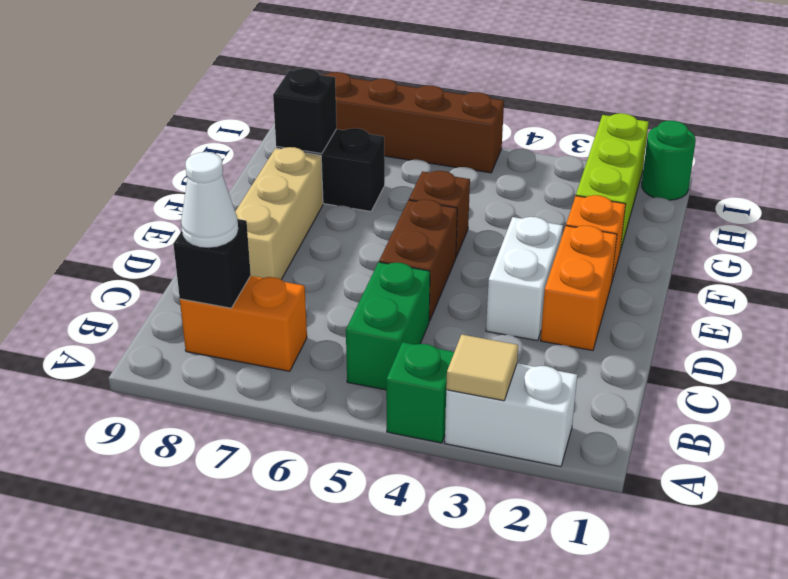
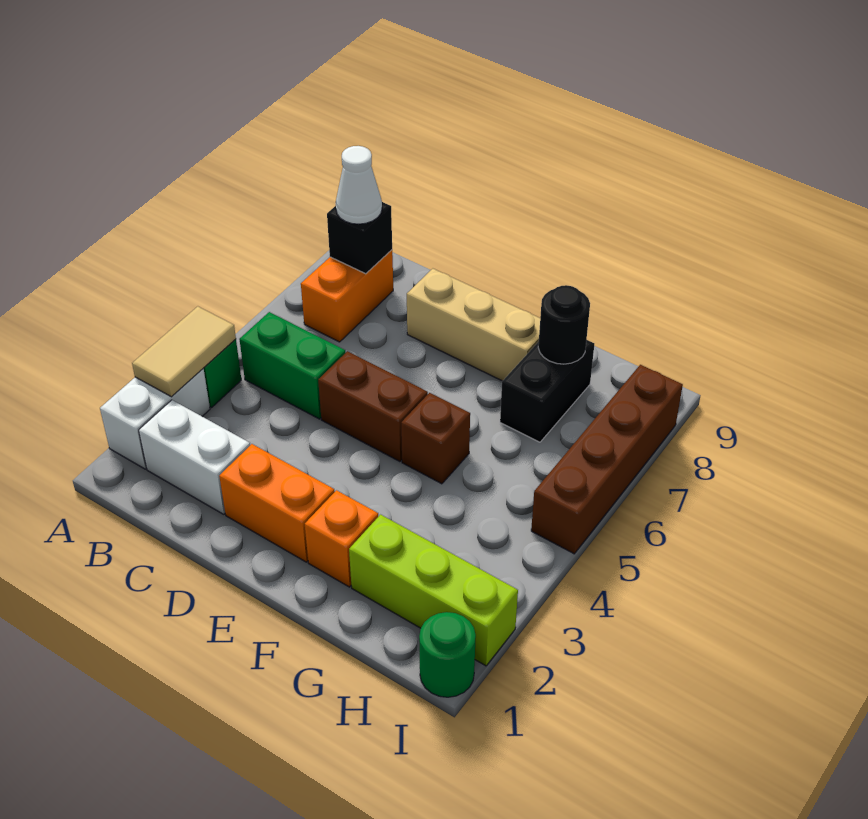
tan tile A3 level 2 -> tan tile A3:A4 level 2
white brick D3:E3 level 1 -> white brick B2:C2 level 1
black brick G8 level 2 -> black round brick G8 level 2

